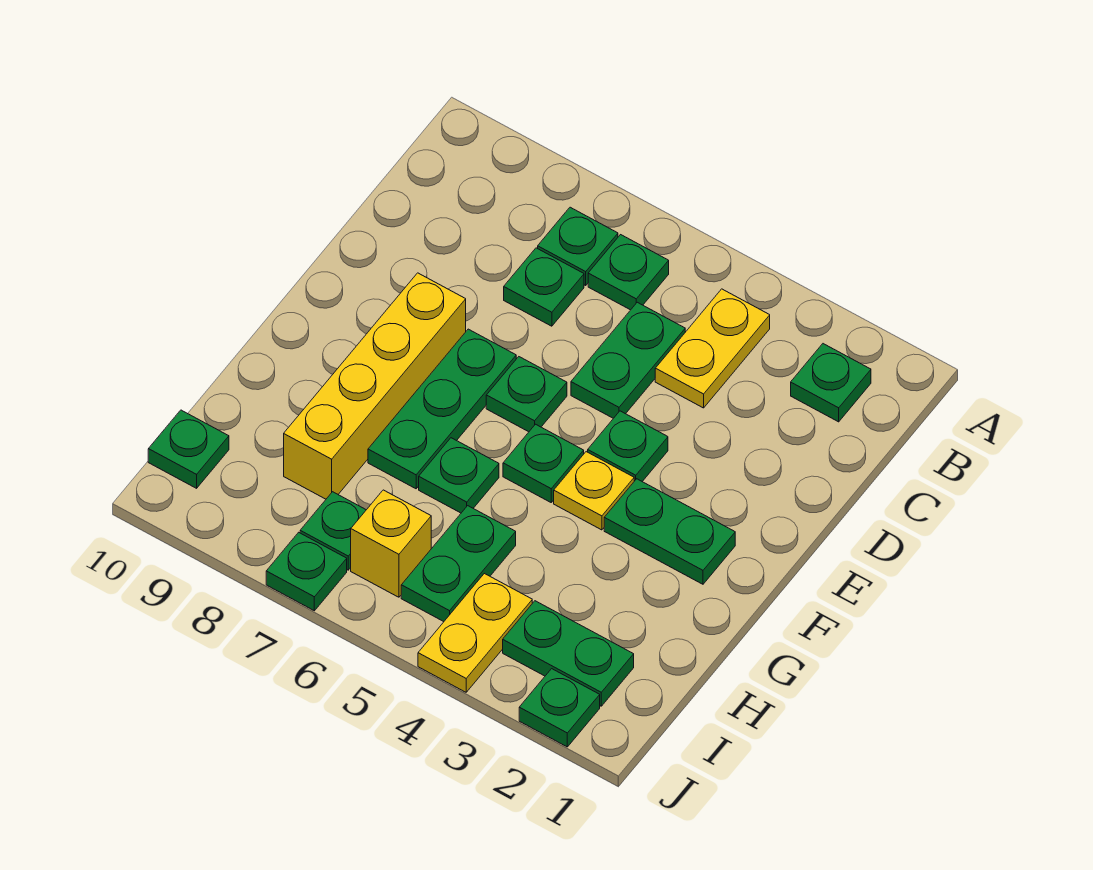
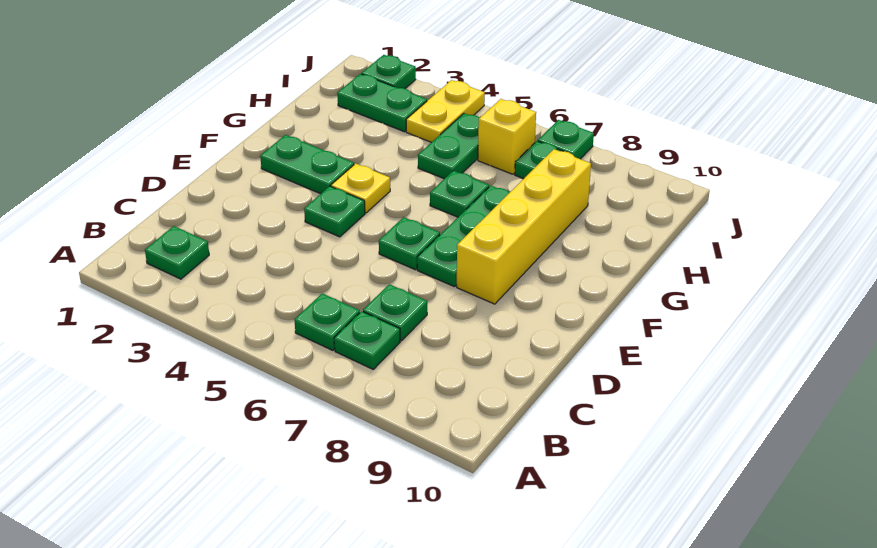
yellow plate B4:C4 level 1 -> none
green plate C5:D5 level 1 -> none
green plate F5 level 1 -> none
green plate I10 level 1 -> none

